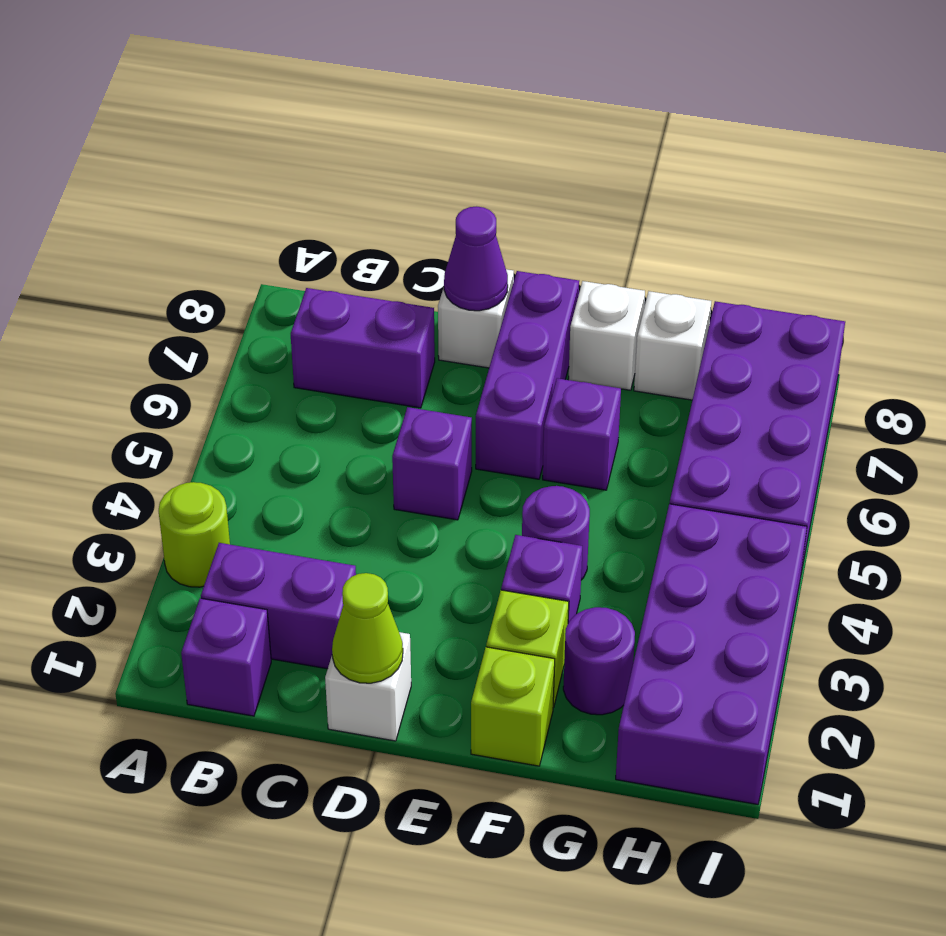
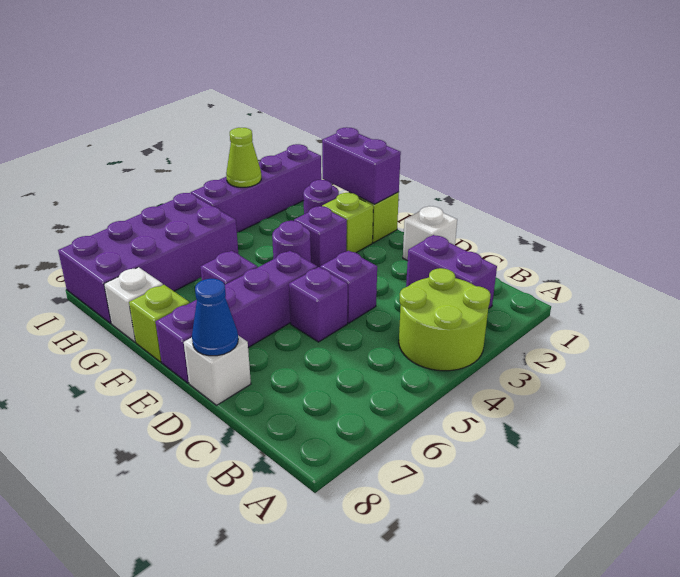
lime round brick A3 level 1 -> lime round brick A3:B4 level 1
purple brick B1 level 1 -> purple brick D4 level 1
purple brick B7:C7 level 1 -> purple brick F1:G1 level 2
lime cone D1 level 2 -> lime cone I3 level 2
purple cone D8 level 2 -> blue cone D8 level 2
purple brick E6:E8 level 1 -> purple brick E5:E8 level 1
white brick F8 level 1 -> lime brick F8 level 1
purple brick H1:I4 level 1 -> purple brick I1:I4 level 1

